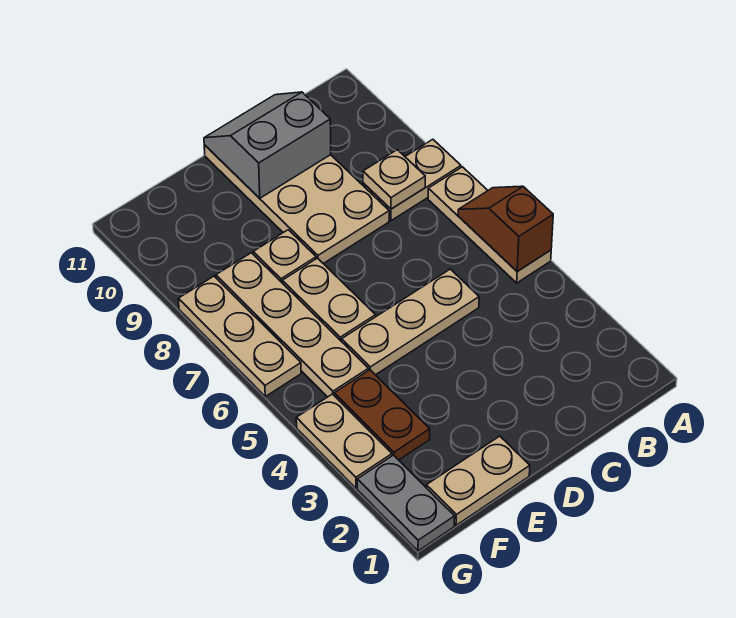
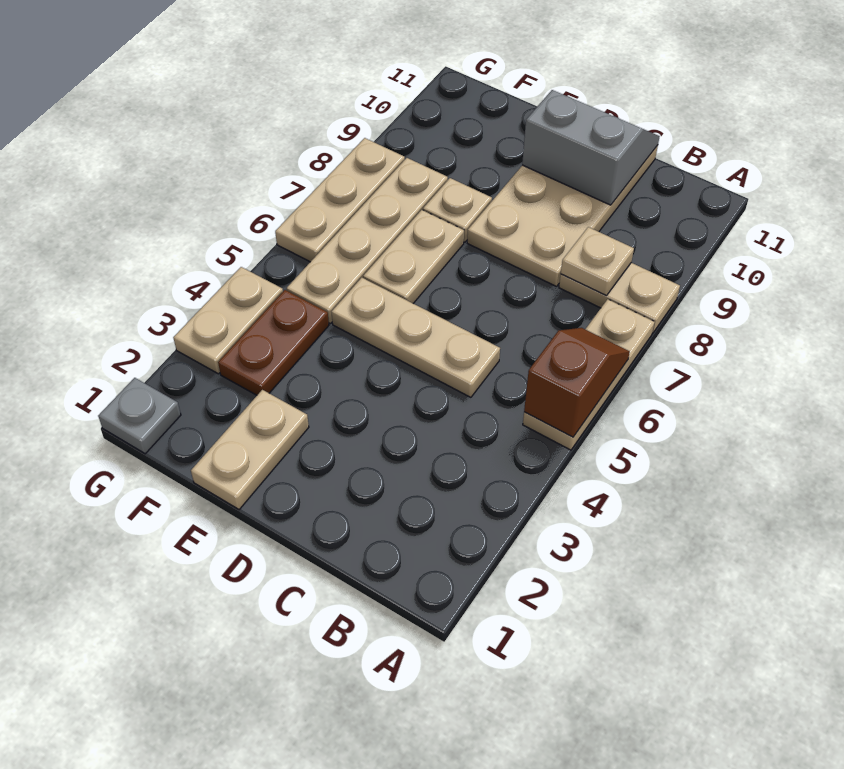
tan plate E1:F1 level 1 -> tan plate E1:E2 level 1
grey plate G1:G2 level 1 -> grey plate G1 level 1

